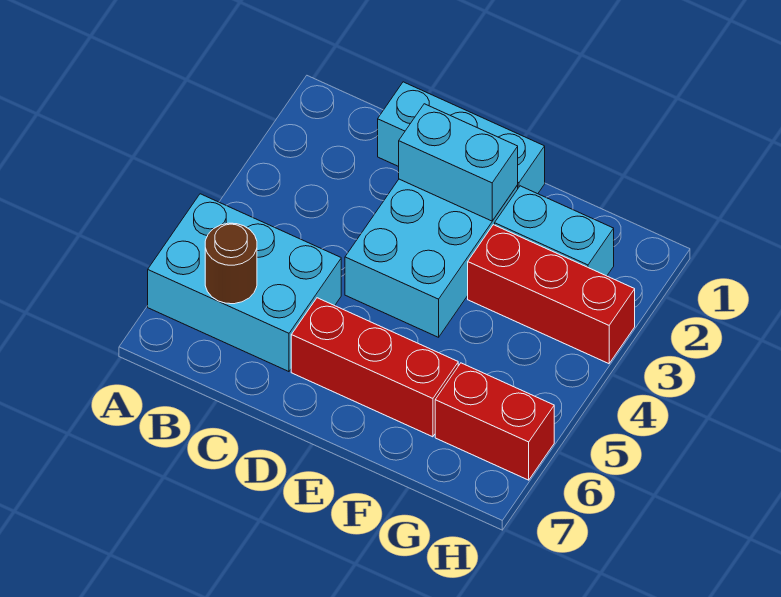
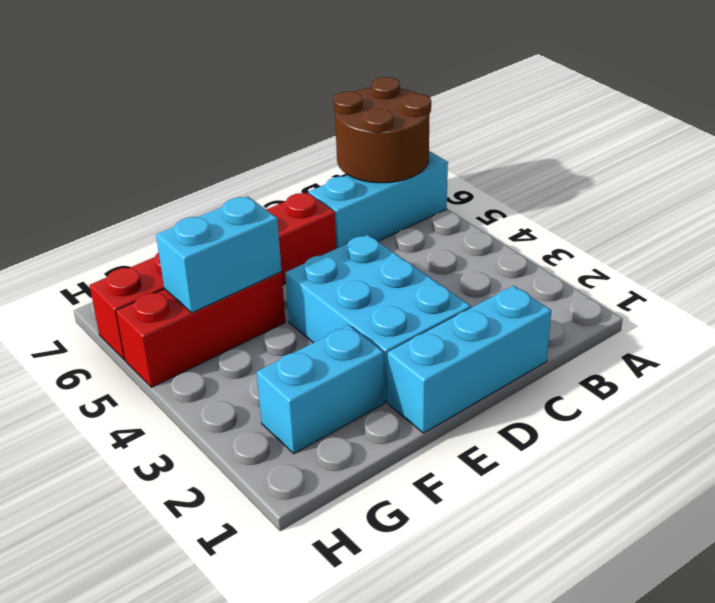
cyan brick A5:C6 level 1 -> cyan brick A6:C6 level 1
brown round brick B6 level 2 -> brown round brick A6:B7 level 2
cyan brick D2:E2 level 2 -> cyan brick F5:G5 level 2
red brick F3:H3 level 1 -> red brick F5:H5 level 1

